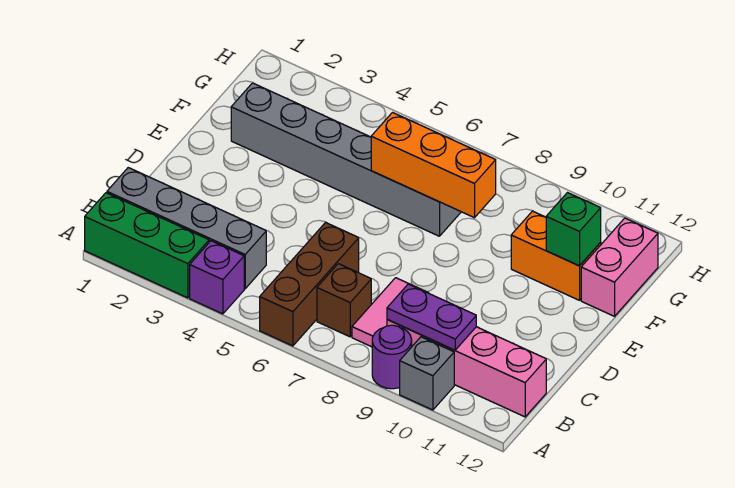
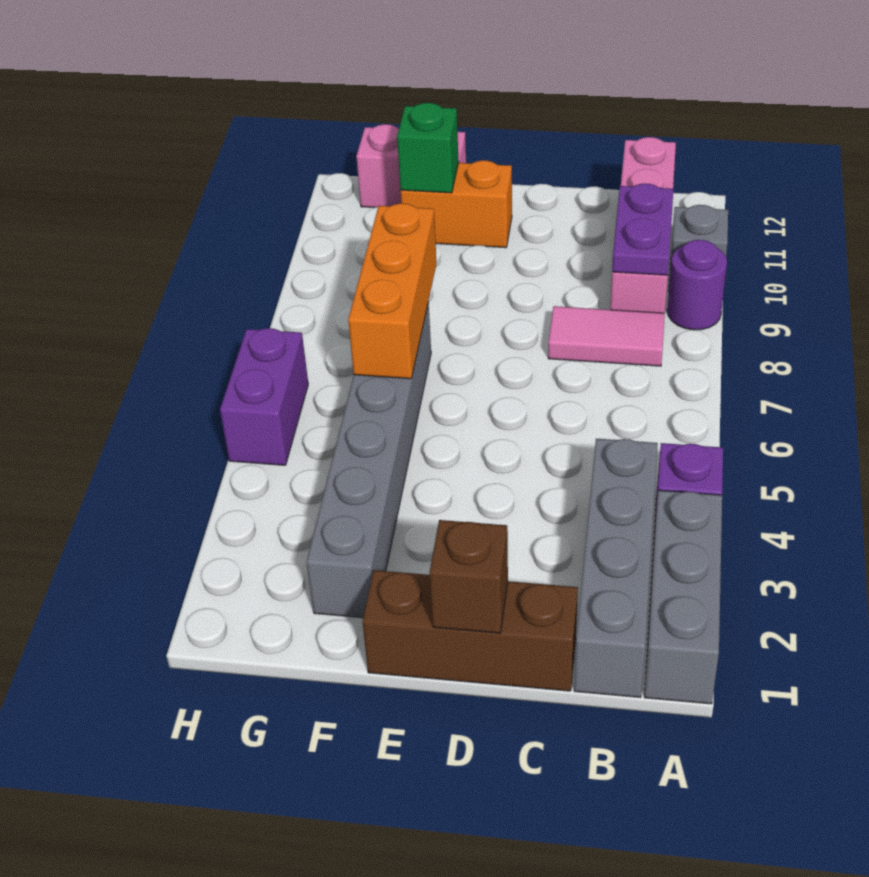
green brick A1:A3 level 1 -> grey brick A1:A3 level 1
brown brick A6:C6 level 1 -> brown brick C1:E1 level 1
brown brick B7 level 1 -> brown brick D1 level 2
orange brick F10:F11 level 1 -> orange brick E11:F11 level 1
none -> purple brick H5:H6 level 1

